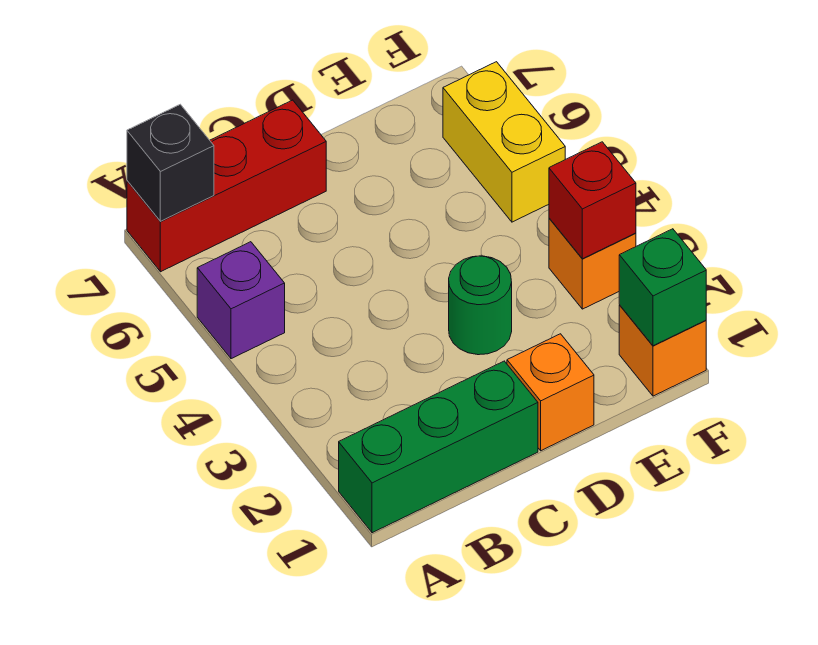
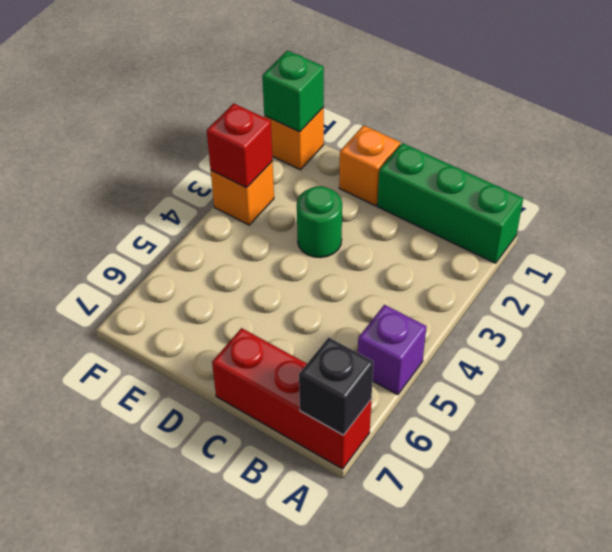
yellow brick F5:F6 level 1 -> none

